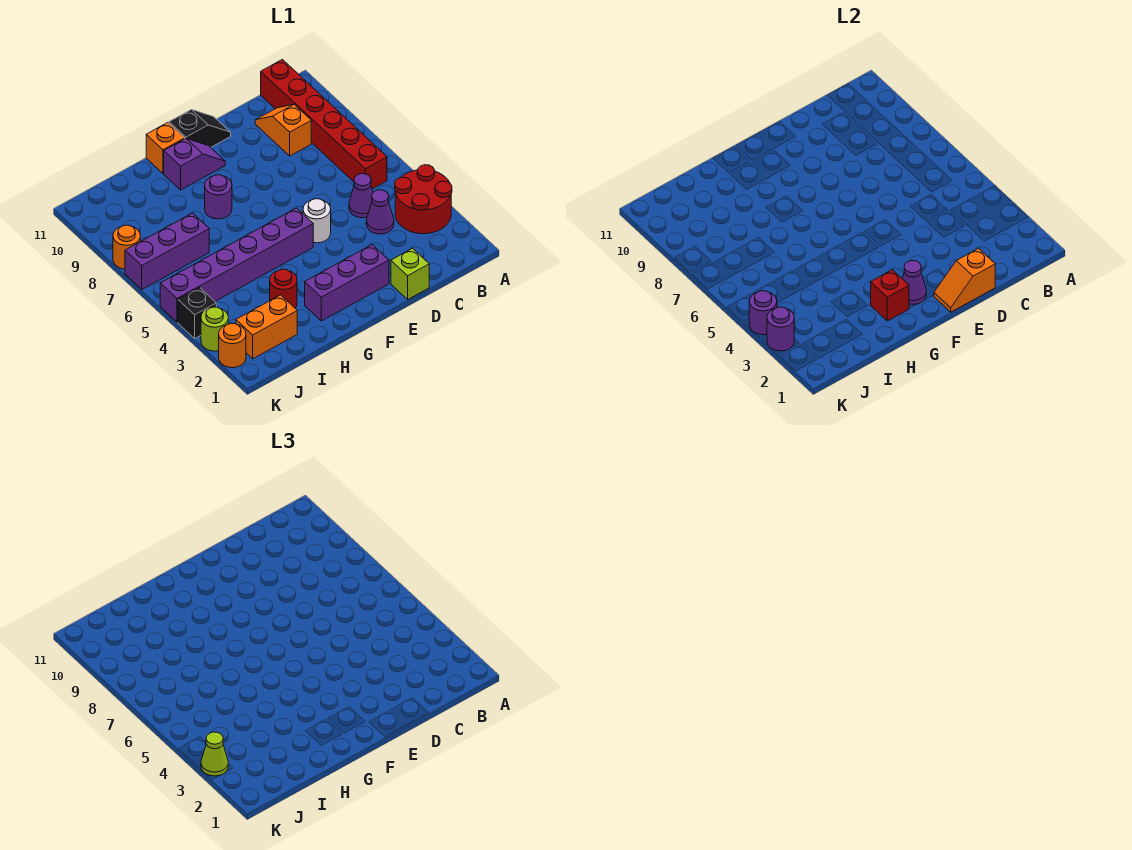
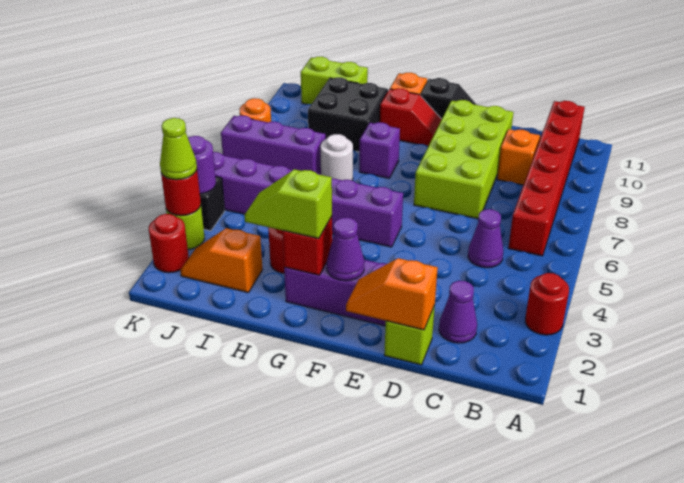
red round brick A3:B4 level 1 -> red round brick A3 level 1
purple cone C4 level 1 -> purple cone C2 level 1
none -> lime brick D7:E10 level 1
white round brick E5 level 1 -> white round brick H7 level 1
purple slope F10:G10 level 1 top G -> red slope F10:G10 level 1 top G
none -> lime slope G2:H2 level 3 top G
purple round brick G8 level 1 -> purple brick G8 level 1
none -> black brick H9:I10 level 1
orange brick I2:J2 level 1 -> orange slope I2:J2 level 1 top I
none -> lime brick I11:J11 level 1
orange round brick K2 level 1 -> red round brick K2 level 1
purple round brick K3 level 2 -> red round brick K3 level 2

